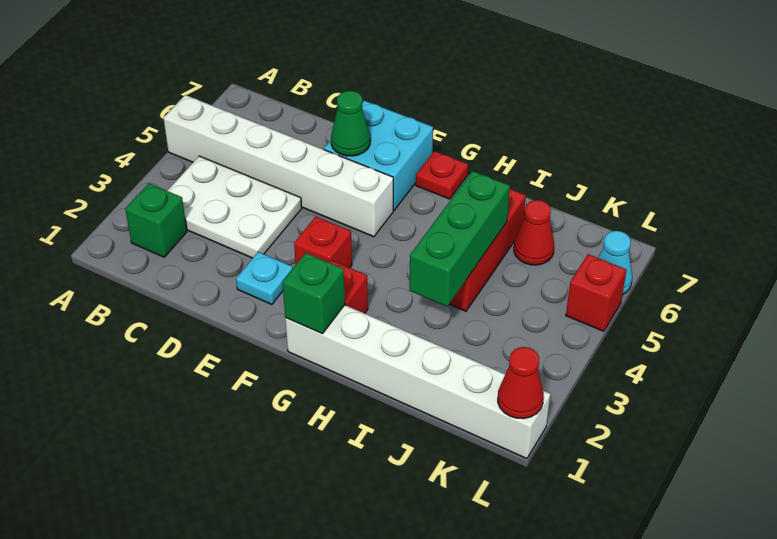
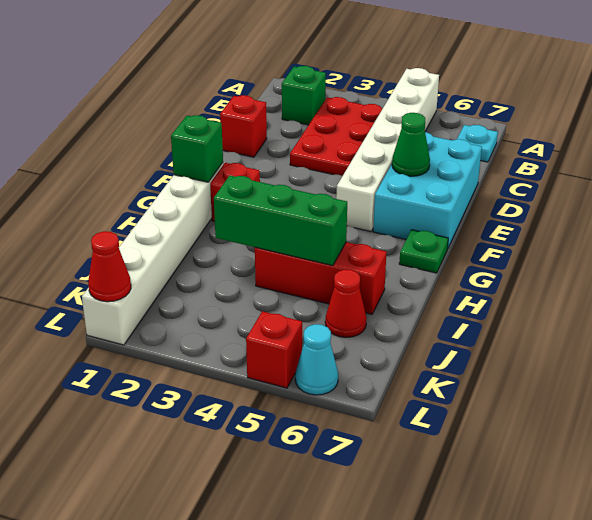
white plate B3:D4 level 1 -> red plate B3:D4 level 1
cyan plate E2 level 1 -> cyan plate B7 level 1
cyan brick E6:F7 level 1 -> cyan brick D6:F7 level 1
red brick F3 level 1 -> red brick D1 level 1
red plate G7 level 1 -> green plate G7 level 1

